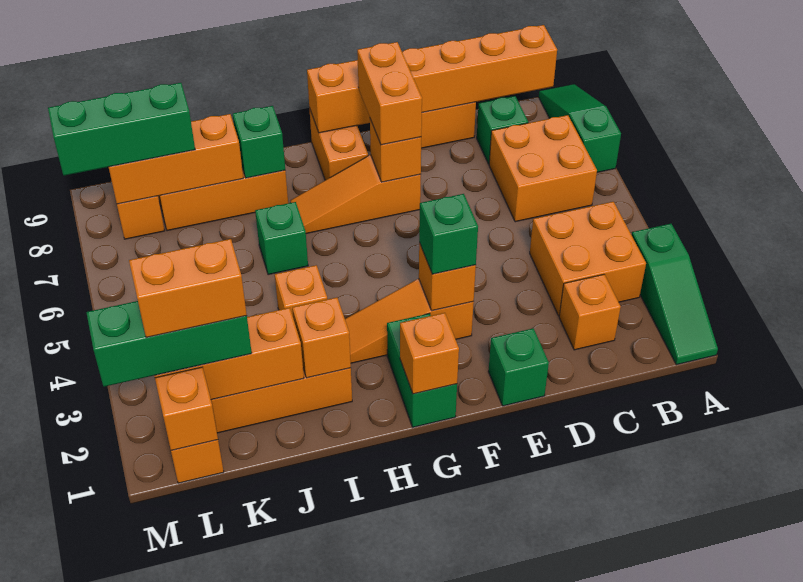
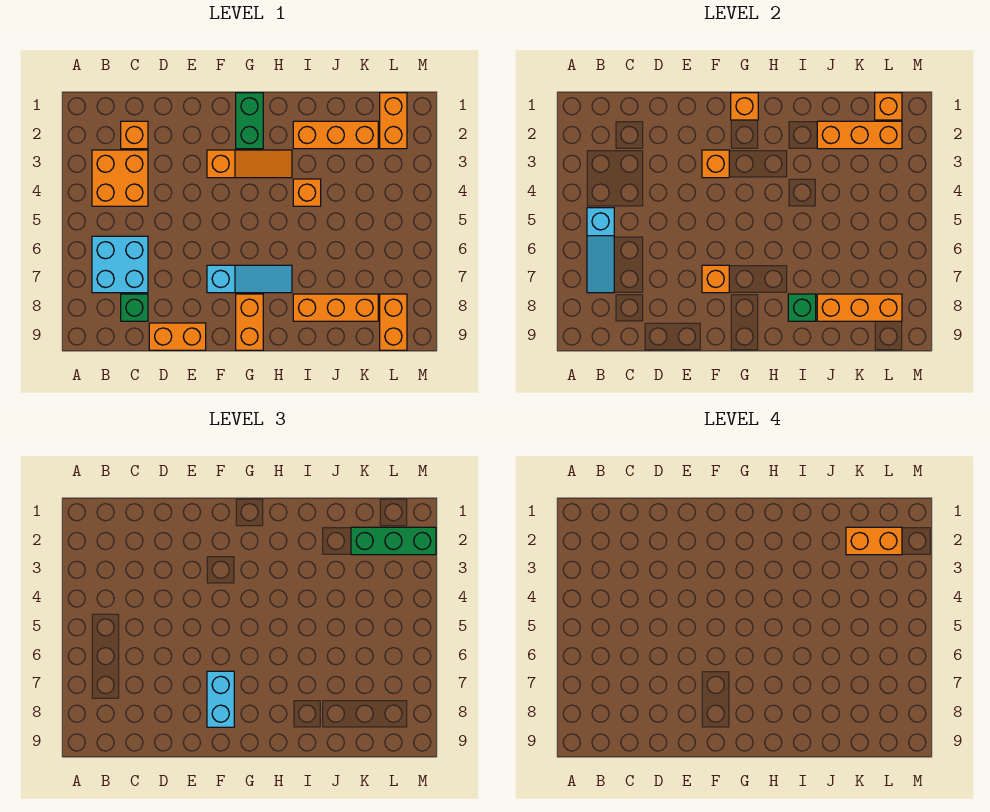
green slope A1:A3 level 1 top 3 -> none
green slope A7:A9 level 1 top 7 -> none
none -> cyan slope B5:B7 level 2 top 5
orange brick B6:C7 level 1 -> cyan brick B6:C7 level 1
orange brick B9:G9 level 2 -> none
green brick E1 level 1 -> none
green brick F3 level 3 -> none
orange slope F7:H7 level 1 top F -> cyan slope F7:H7 level 1 top F
orange brick F7:F8 level 3 -> cyan brick F7:F8 level 3
orange brick I2 level 2 -> none
green brick I6 level 1 -> none
green brick K8:M8 level 3 -> none

